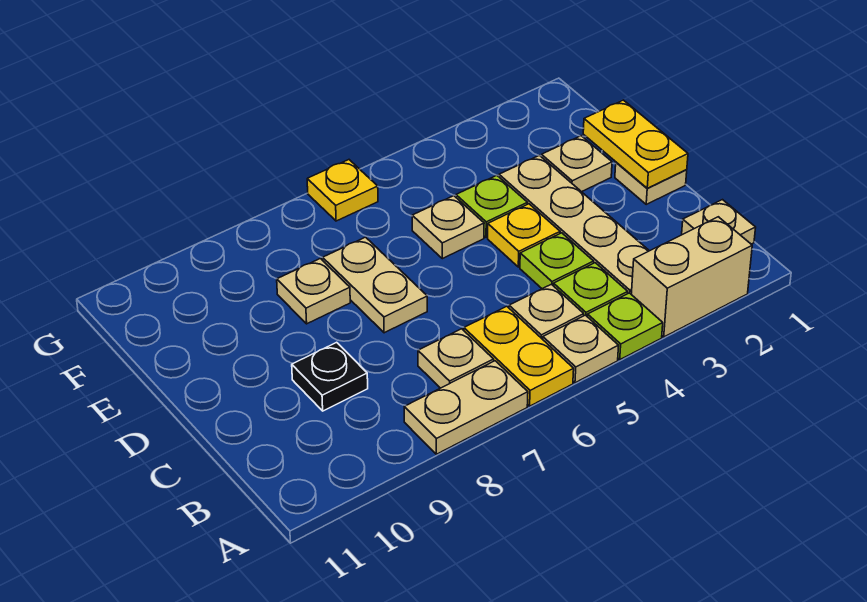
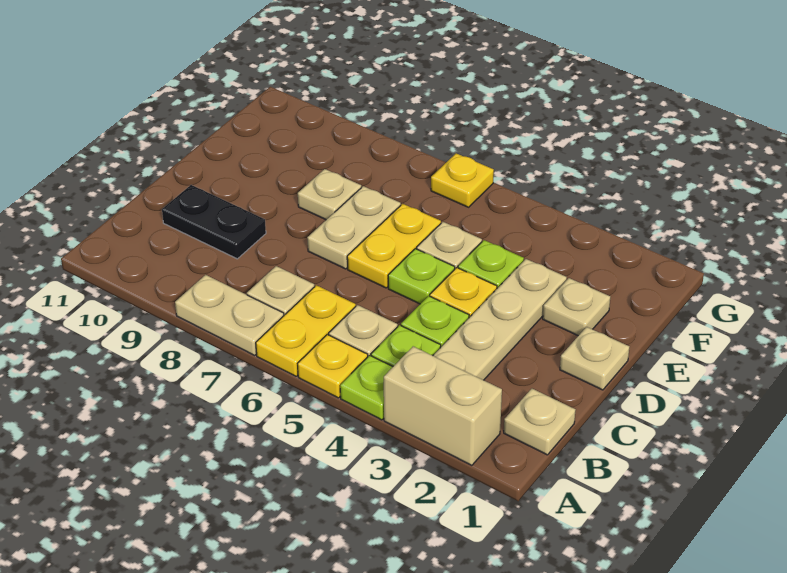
tan plate A5 level 1 -> yellow plate A5 level 1
black plate C9 level 1 -> black plate C9:C10 level 1
yellow plate D1:E1 level 2 -> yellow plate D6:E6 level 1
none -> lime plate D5 level 1

